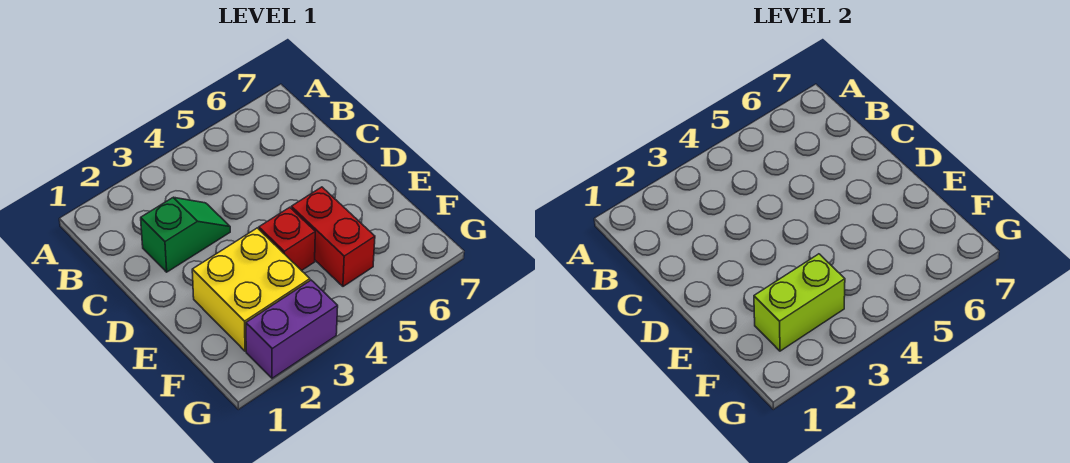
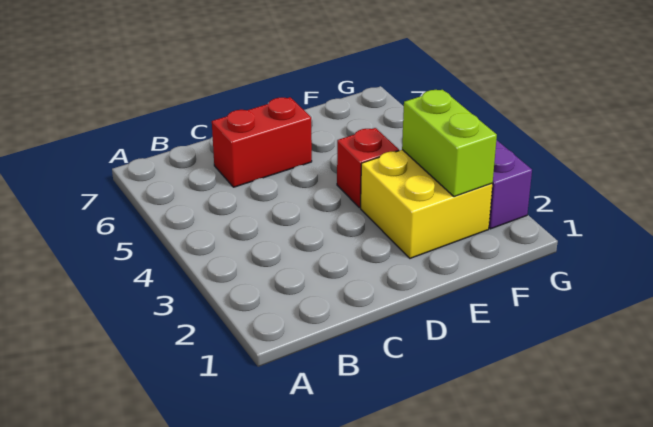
green slope C2:C3 level 1 top 2 -> none
red brick E5:F5 level 1 -> red brick C6:D6 level 1

